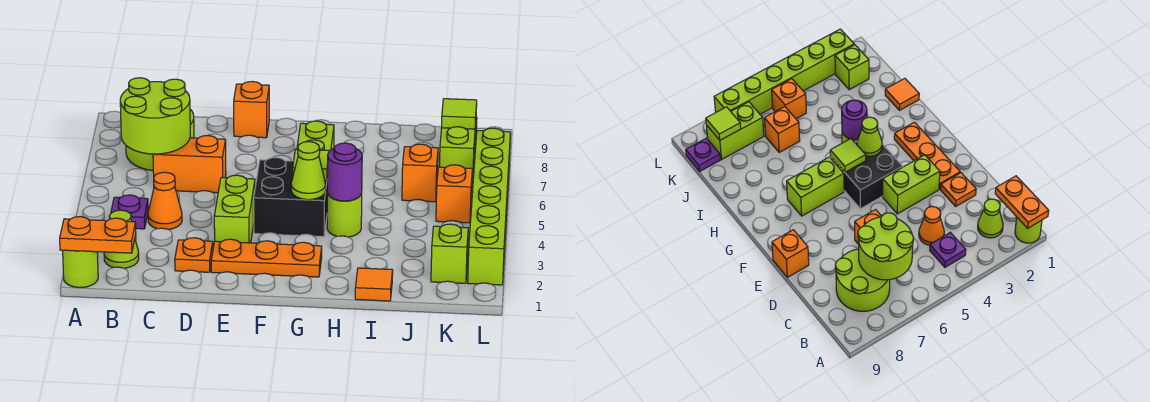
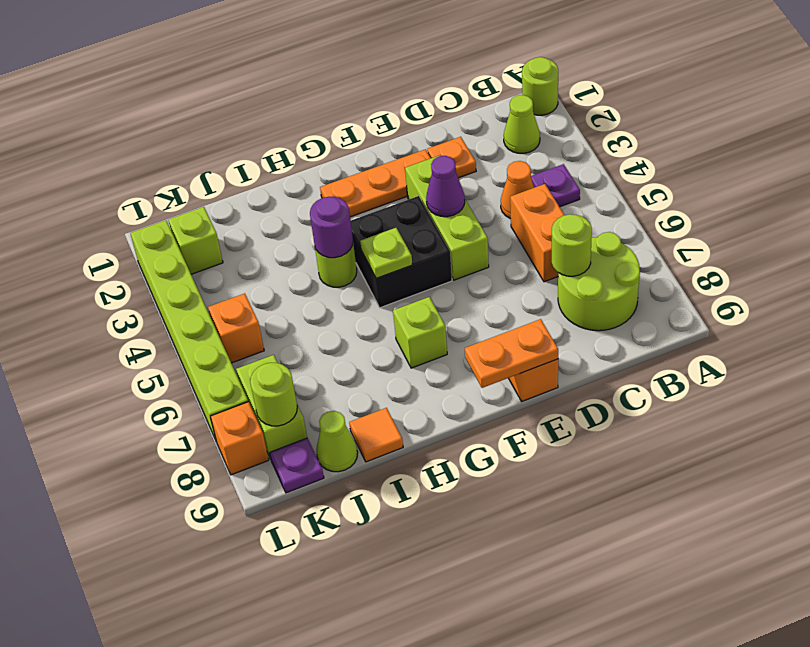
orange plate A1:B1 level 2 -> orange plate E9:F9 level 2
lime round brick B6:C7 level 2 -> lime round brick C7 level 2
orange brick C6:D6 level 1 -> orange brick C5:C6 level 1
lime brick E3:E4 level 1 -> lime brick E3:E5 level 1
none -> purple cone E4 level 2
lime cone G4 level 2 -> lime cone J9 level 1
lime tile G5 level 2 -> lime plate G5 level 2
lime brick G6:G7 level 1 -> lime brick G7 level 1
orange tile I1 level 1 -> orange tile I9 level 1
orange brick J6 level 1 -> orange brick L8 level 1
lime tile K8 level 2 -> lime round brick K8 level 2

